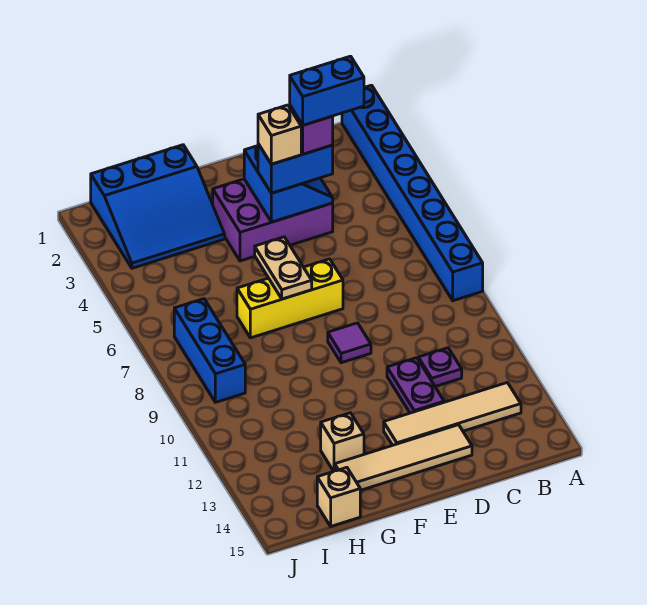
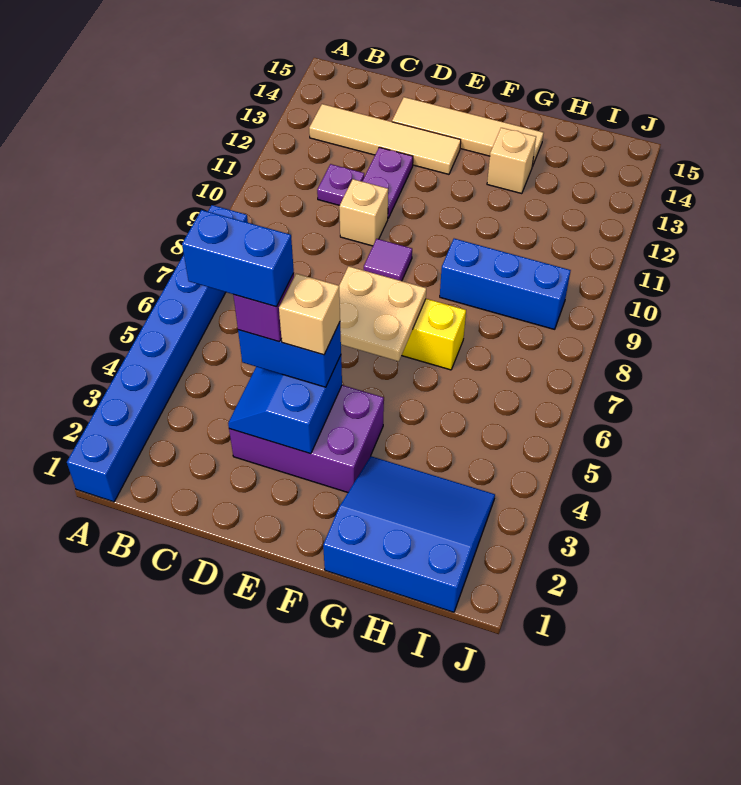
tan plate F6:F7 level 2 -> tan plate E6:F7 level 2
tan brick H15 level 1 -> tan brick D10 level 1
blue brick I7:I9 level 1 -> blue brick G9:I9 level 1

